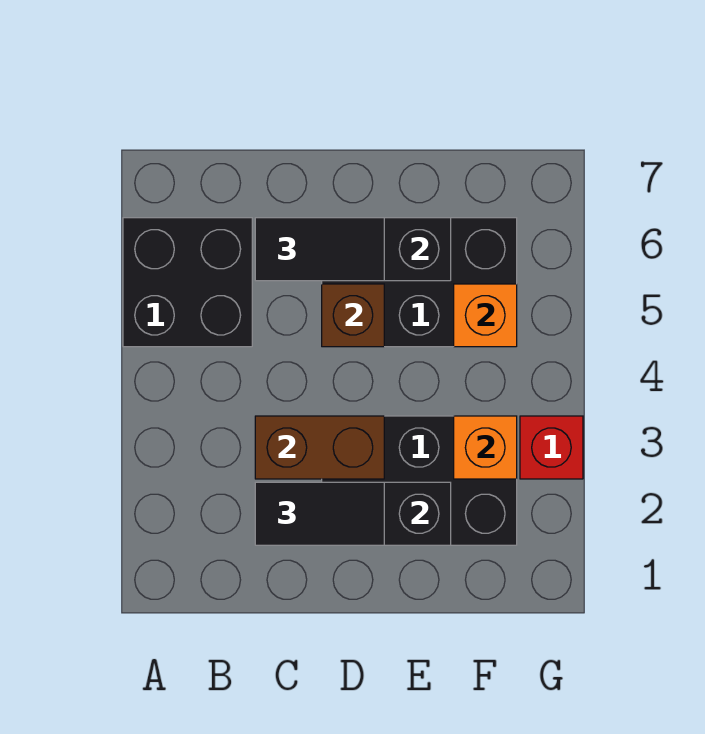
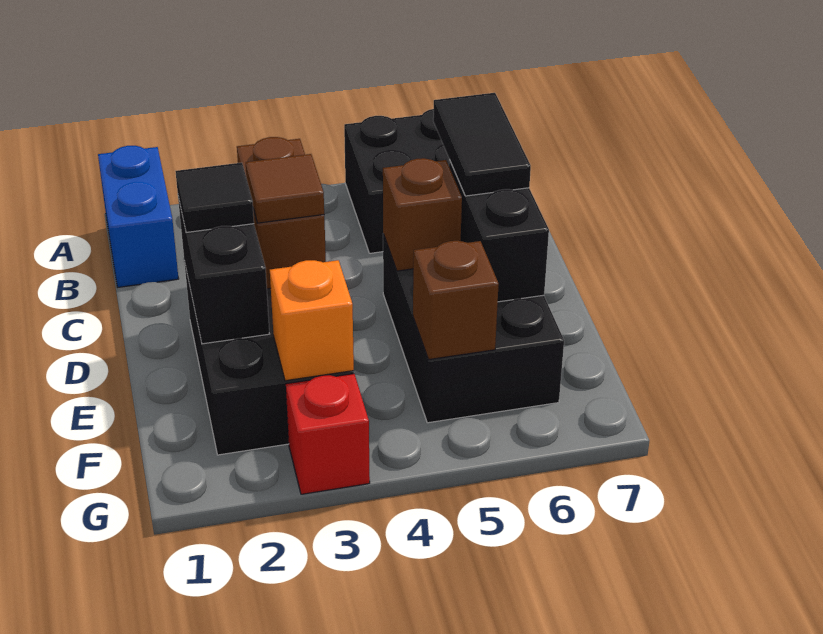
none -> blue brick A1:B1 level 1
black tile C2:D2 level 3 -> black tile D2 level 3
none -> brown tile D3 level 3
orange brick F5 level 2 -> brown brick F5 level 2

